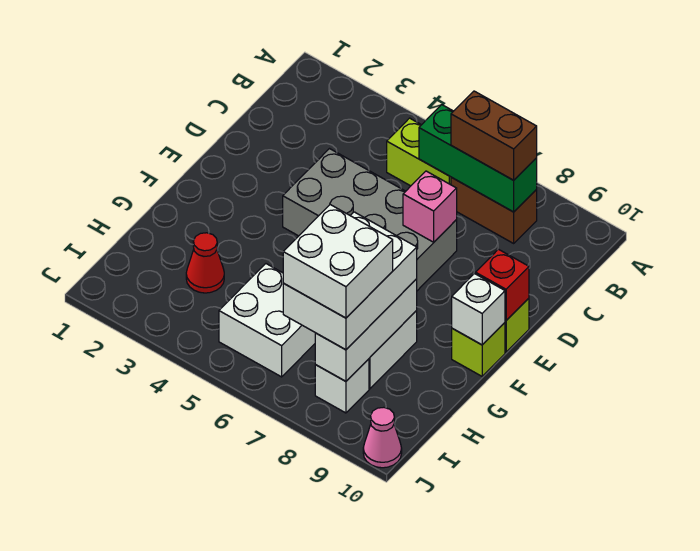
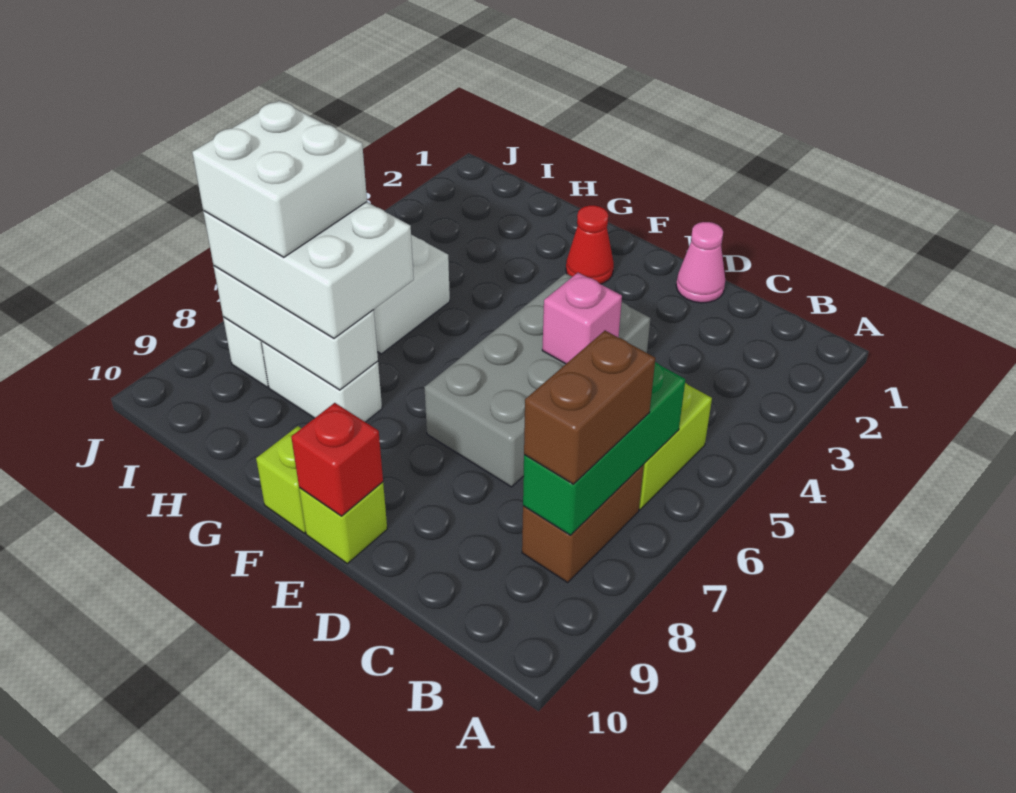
pink brick D7 level 2 -> pink brick D5 level 2
white brick F10 level 2 -> none
red cone H3 level 1 -> red cone F2 level 1
pink cone J10 level 1 -> pink cone D1 level 1

